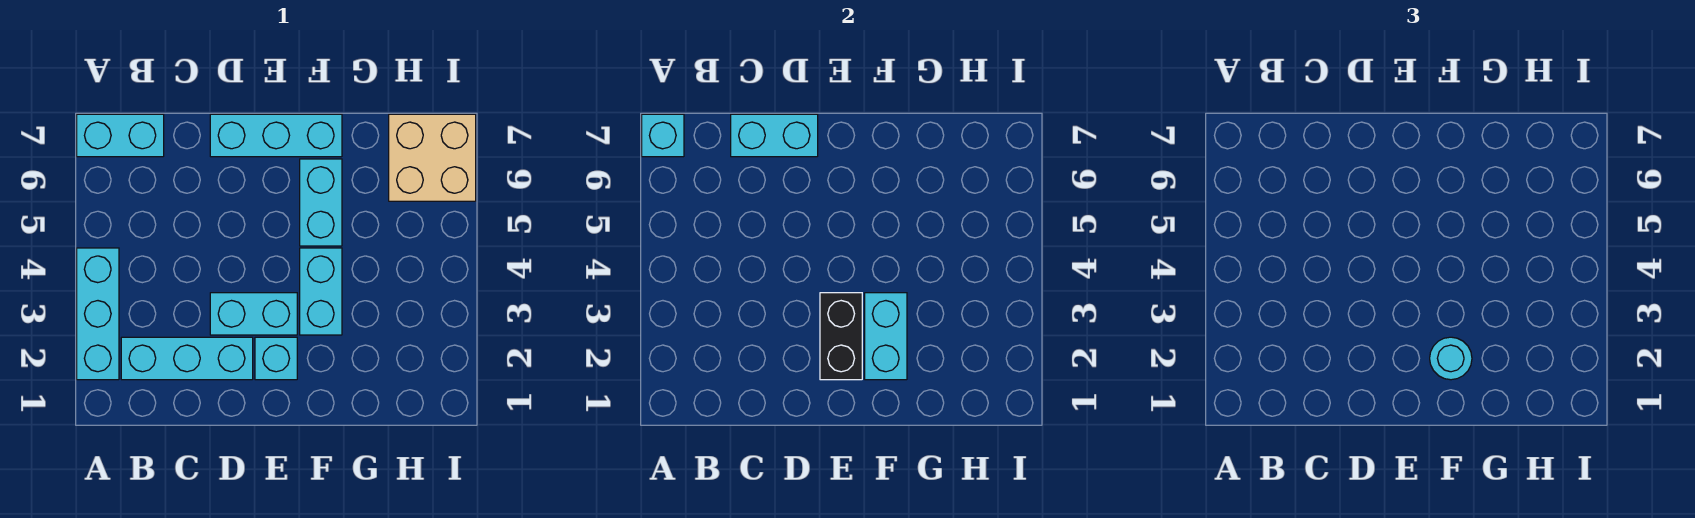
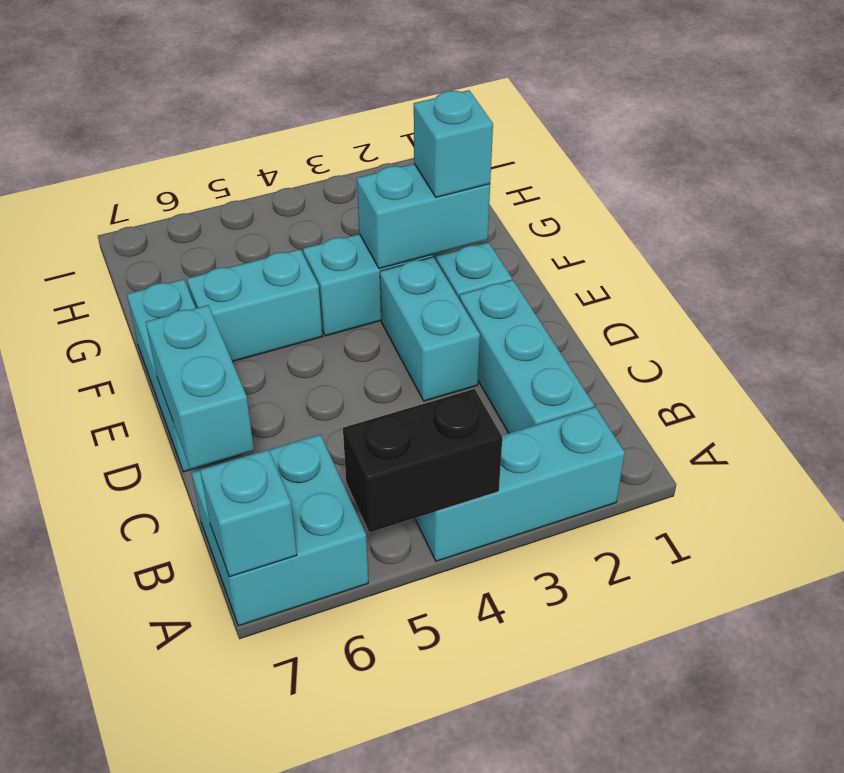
cyan brick A7:B7 level 1 -> cyan brick A6:B7 level 1
black brick E2:E3 level 2 -> black brick A4:A5 level 2
cyan round brick F2 level 3 -> cyan brick F2 level 3
tan brick H6:I7 level 1 -> none

